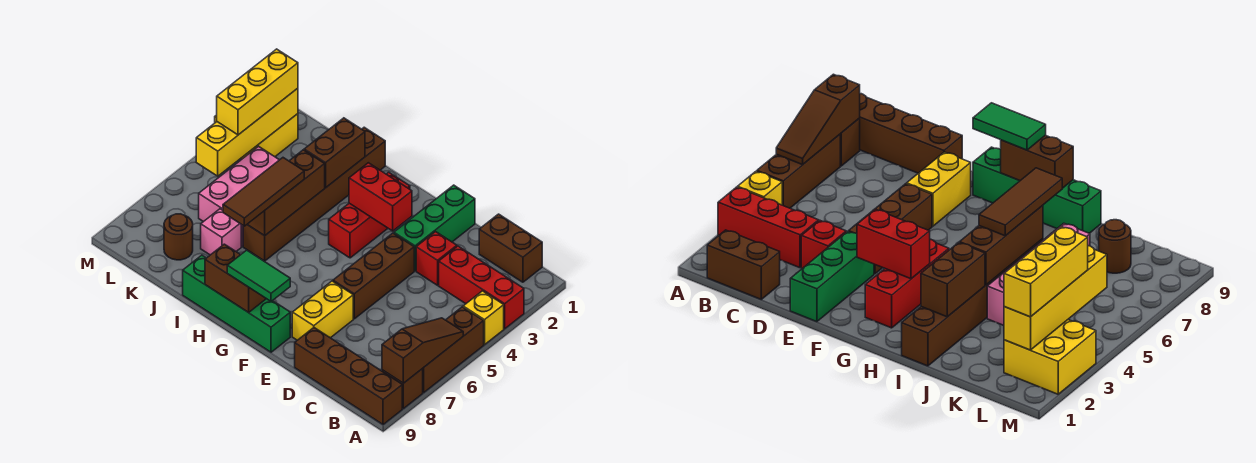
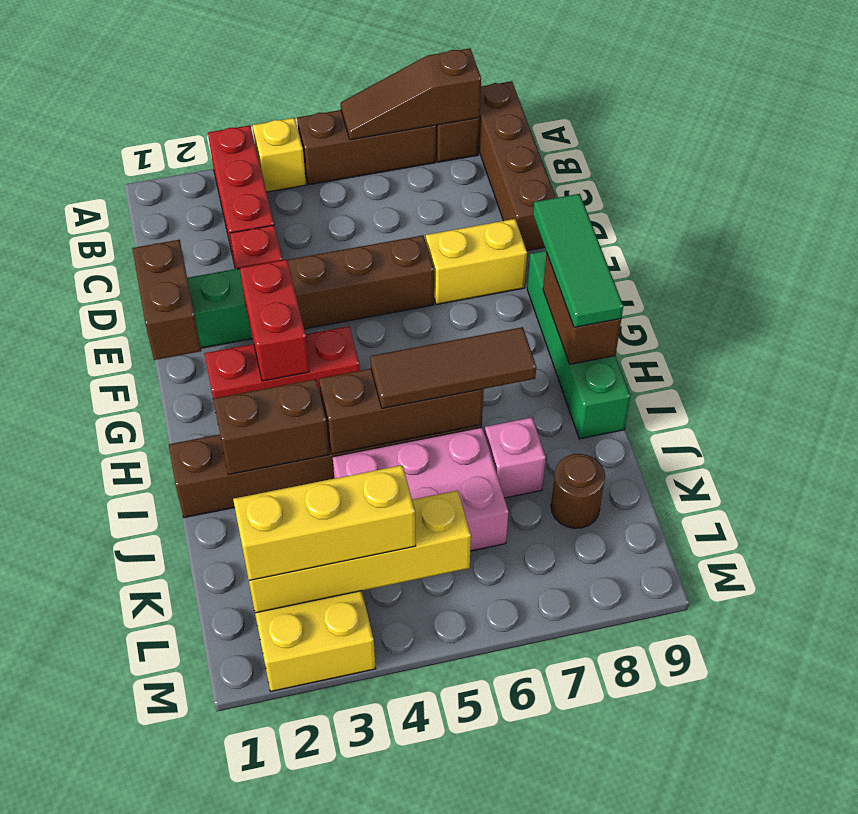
brown brick B1:C1 level 1 -> brown brick E1:F1 level 2
green tile F9:G9 level 3 -> green tile F9:H9 level 3

